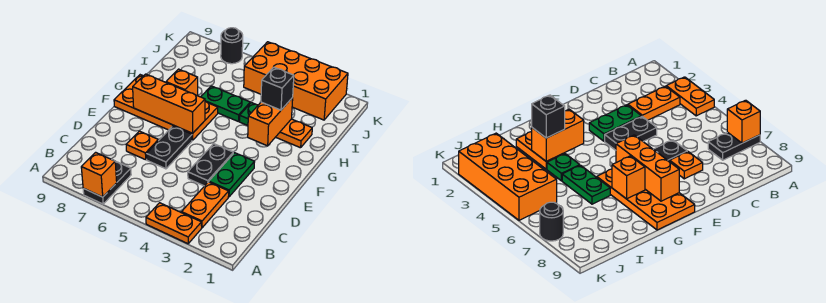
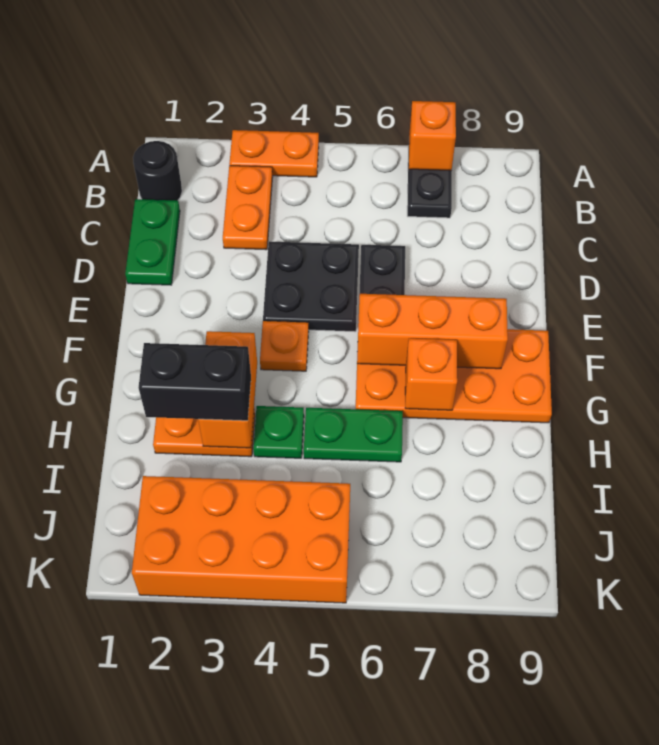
green plate D3:E3 level 1 -> green plate C1:D1 level 1
black plate D4:E4 level 1 -> black plate D4:E5 level 1
orange plate D7 level 1 -> orange plate F4 level 1
black brick H3 level 3 -> black brick H2:H3 level 3
black round brick K7 level 1 -> black round brick B1 level 1

